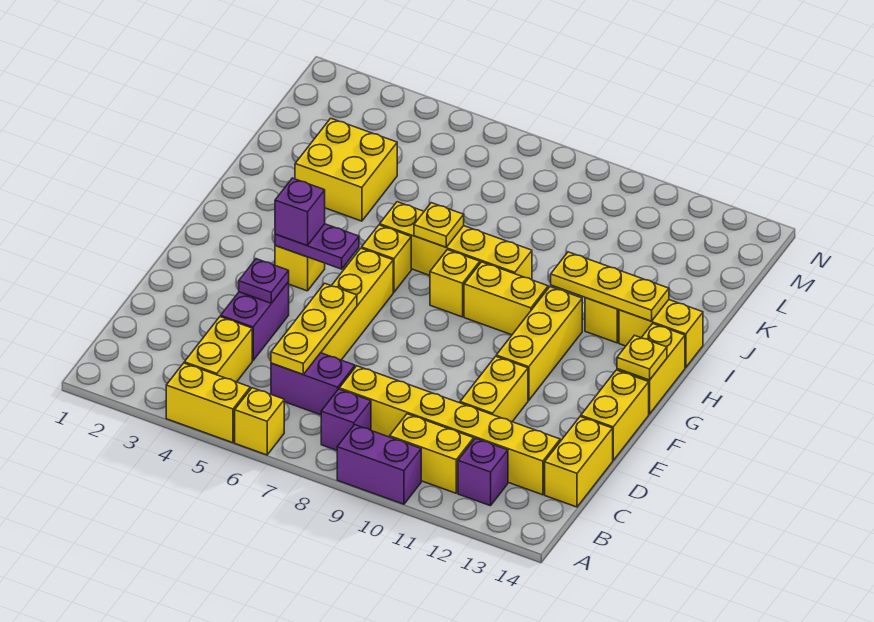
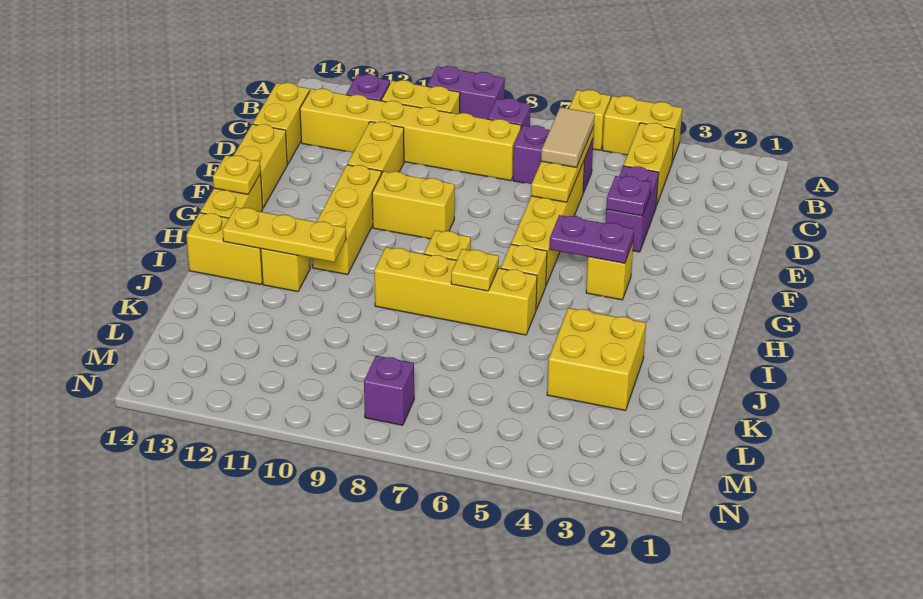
none -> tan tile C6:D6 level 3
purple brick G4 level 3 -> purple brick M8 level 1
yellow brick H9:H10 level 1 -> yellow brick F9:F10 level 1

